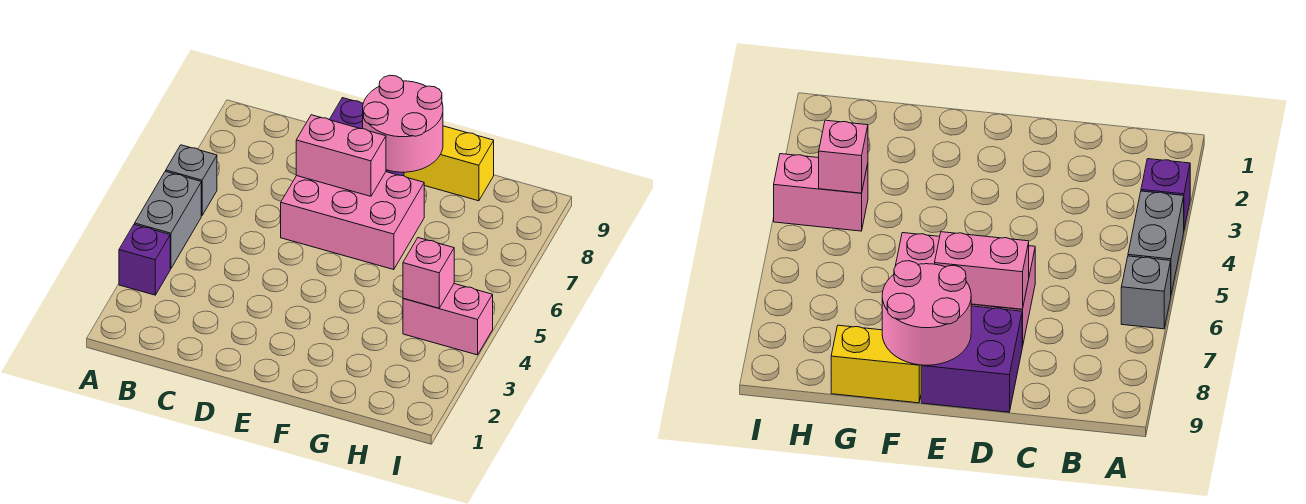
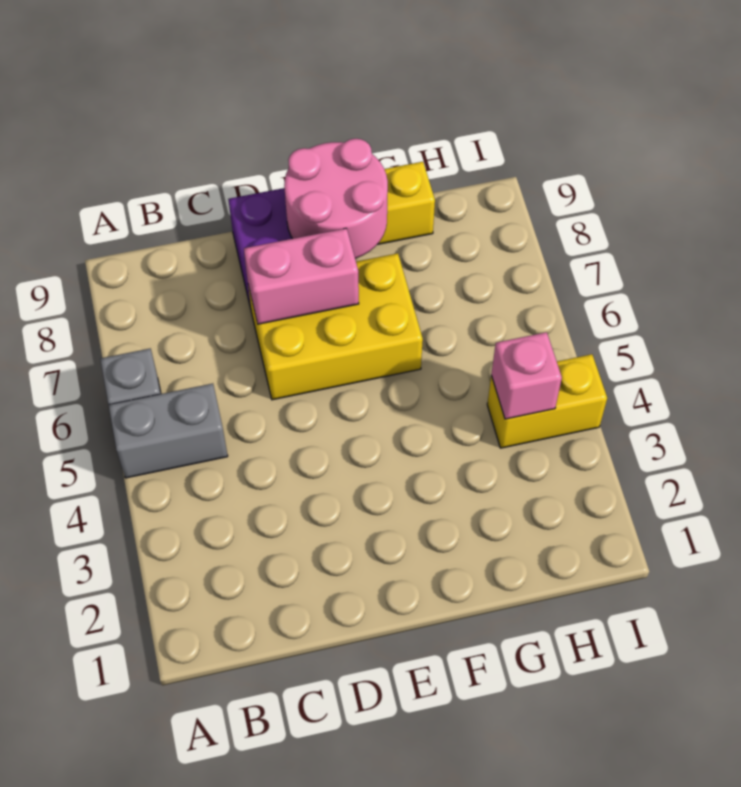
purple brick A3 level 1 -> none
grey brick A4:A5 level 1 -> grey brick A5:B5 level 1
pink brick D6:F7 level 1 -> yellow brick D6:F7 level 1
pink brick H4:I4 level 1 -> yellow brick H4:I4 level 1

